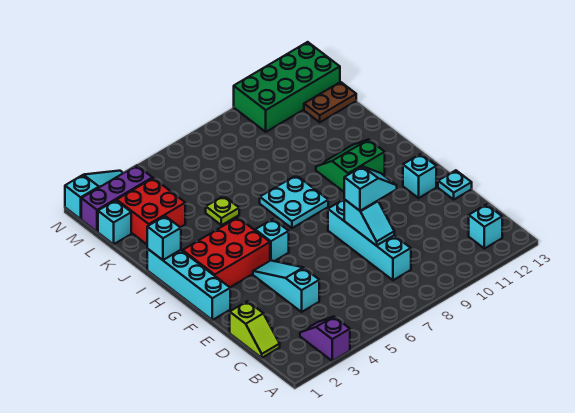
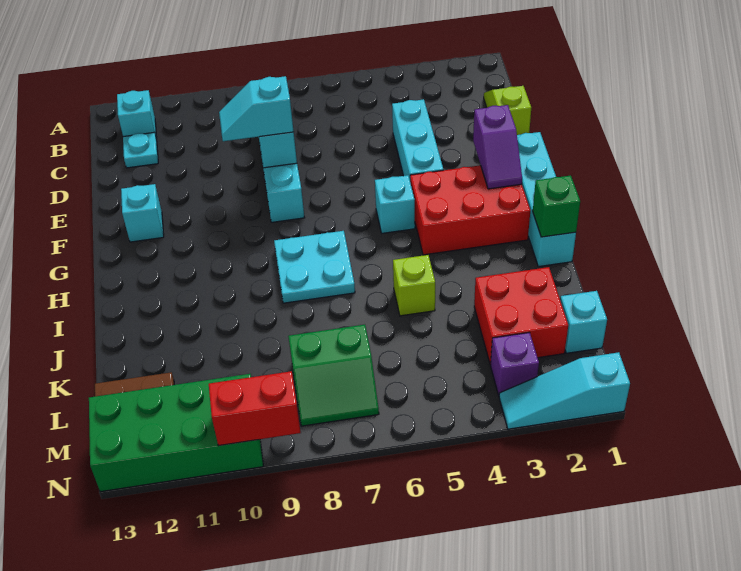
purple slope A3:B3 level 1 top A -> purple slope F2:G2 level 2 top F
cyan slope D4:F4 level 1 top D -> cyan brick D4:F4 level 1
cyan plate E13 level 1 -> cyan plate C12 level 1
green slope H10:I11 level 1 top H -> green slope L7:M8 level 1 top L
cyan brick I1 level 2 -> green brick I1 level 2
lime plate J5 level 1 -> lime brick J5 level 1
purple brick M1:M3 level 1 -> purple brick M3 level 1
none -> red brick N9:N10 level 2

